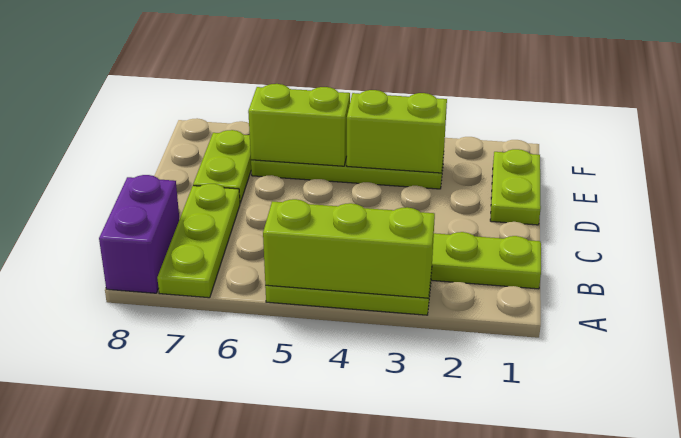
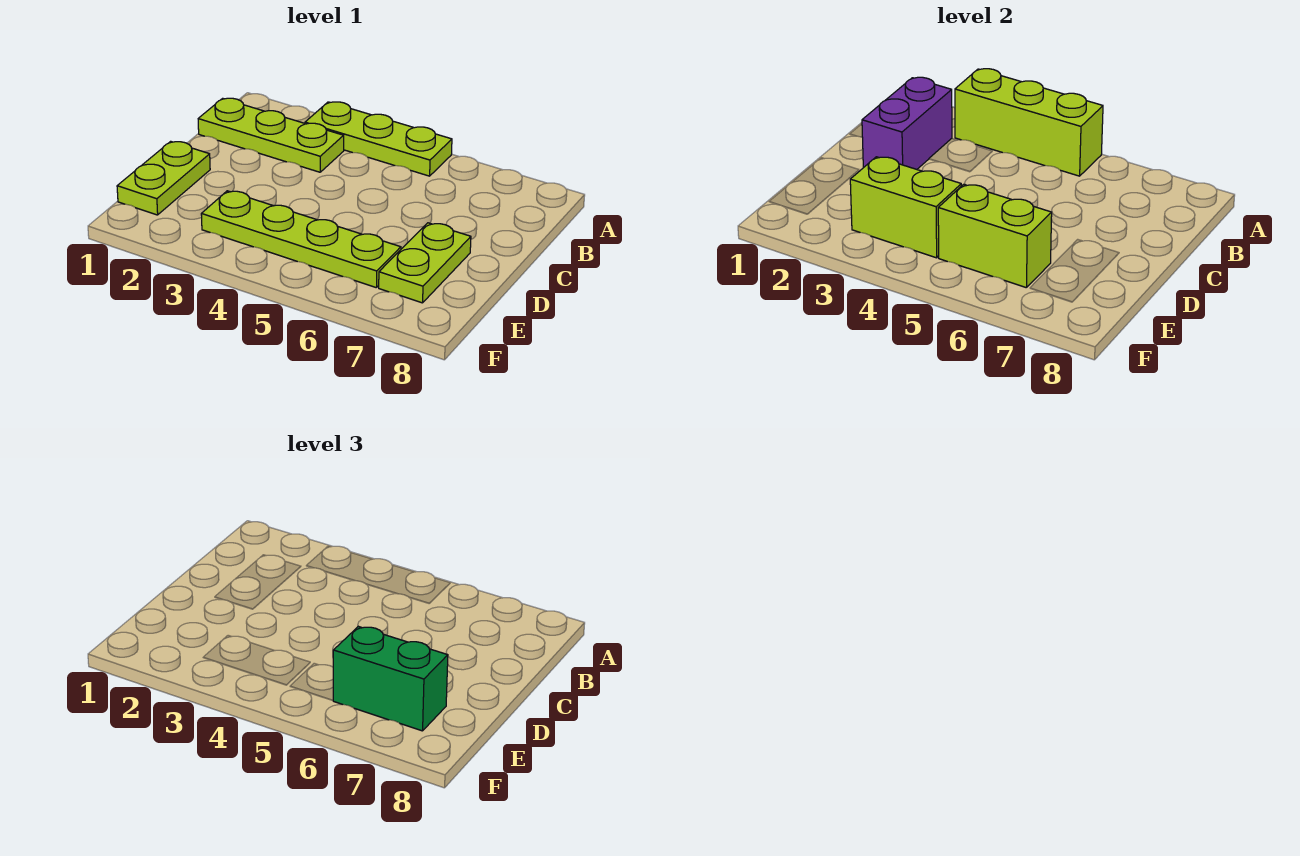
lime plate A7:C7 level 1 -> none
purple brick A8:B8 level 1 -> purple brick B2:C2 level 2
none -> green brick E6:E7 level 3

